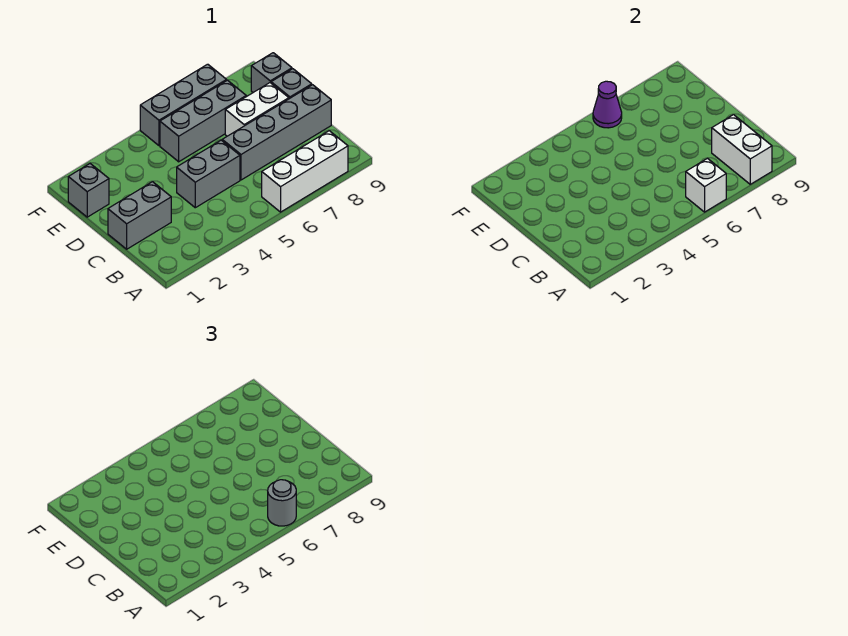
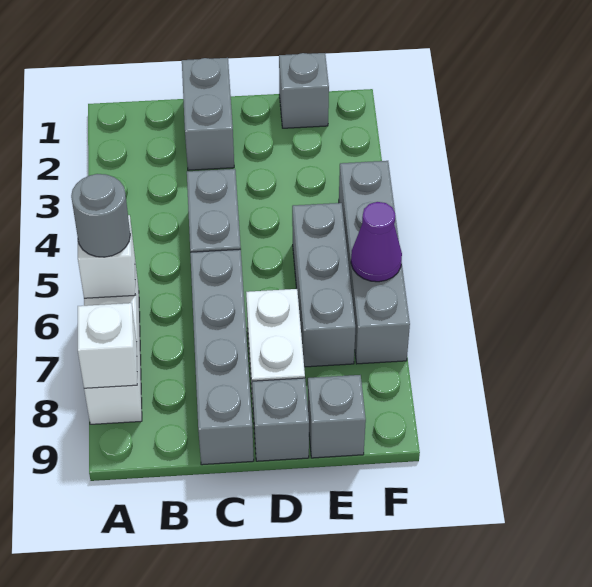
white brick A8:B8 level 2 -> white brick A8 level 2
grey brick F5:F7 level 1 -> grey brick F4:F7 level 1

